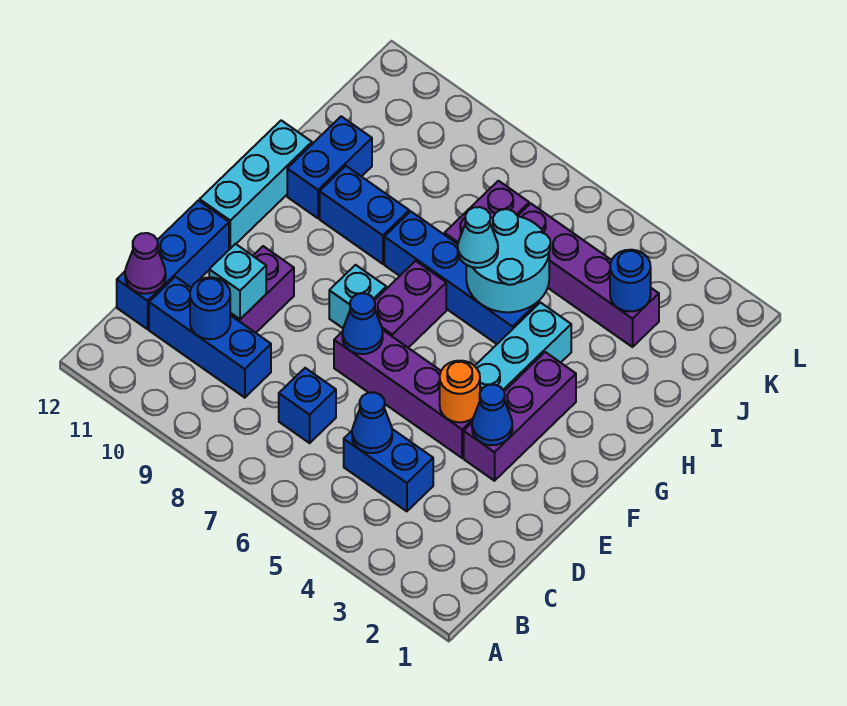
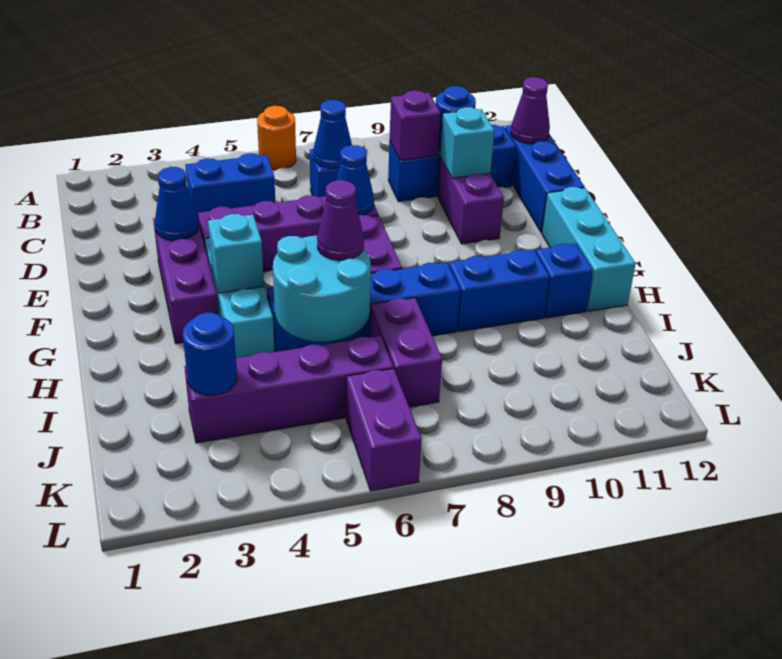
blue cone C5 level 2 -> blue cone C7 level 2
none -> purple brick C9 level 2
orange round brick E4 level 2 -> orange round brick A6 level 1
cyan brick F8 level 1 -> cyan brick G4 level 2
cyan cone H6 level 3 -> purple cone H6 level 3
blue brick H11:I11 level 1 -> blue brick H11 level 1
none -> purple brick K6:L6 level 1

